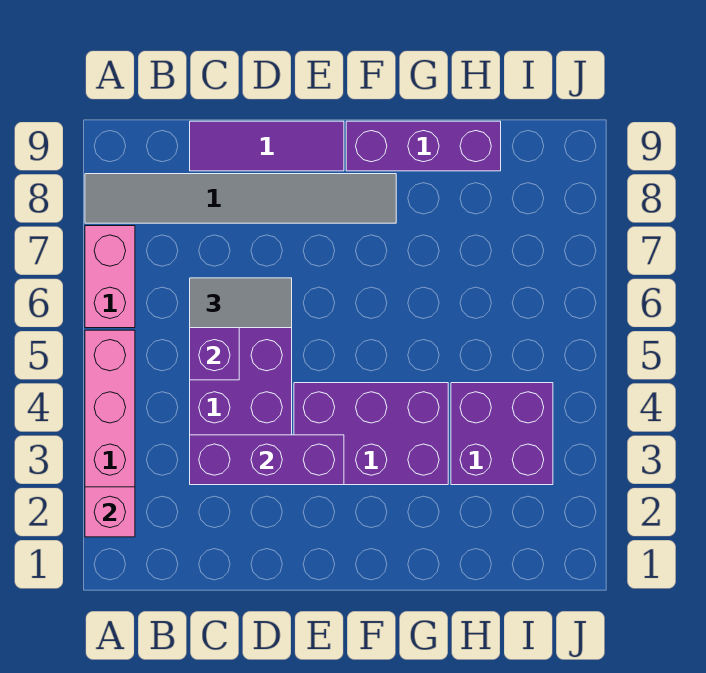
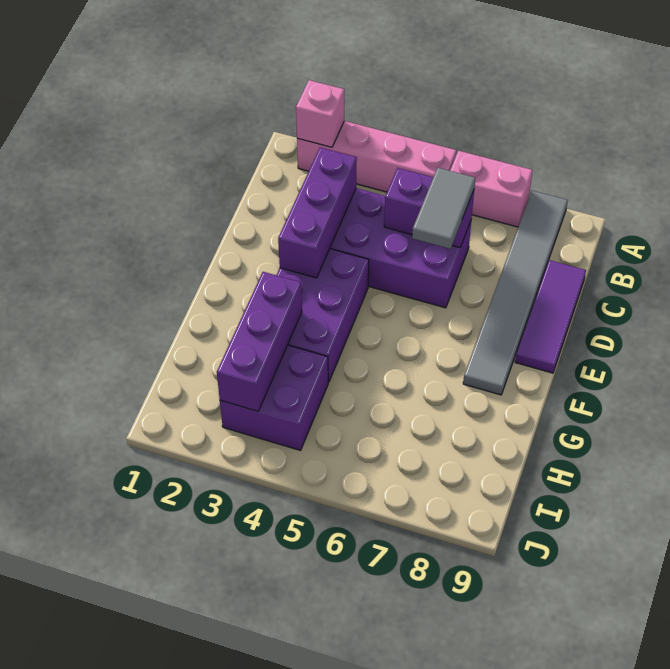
purple brick F9:H9 level 1 -> purple brick G3:I3 level 2

